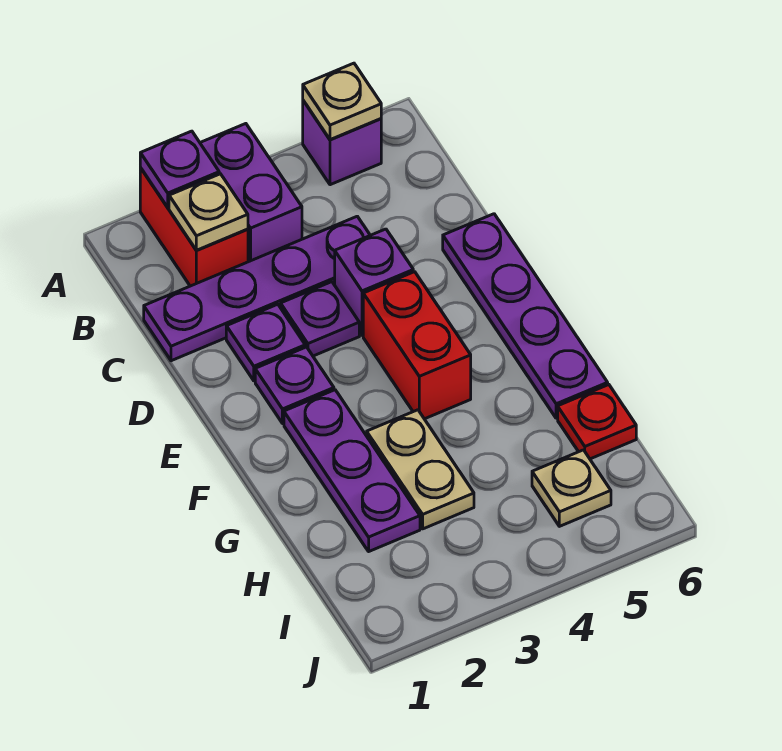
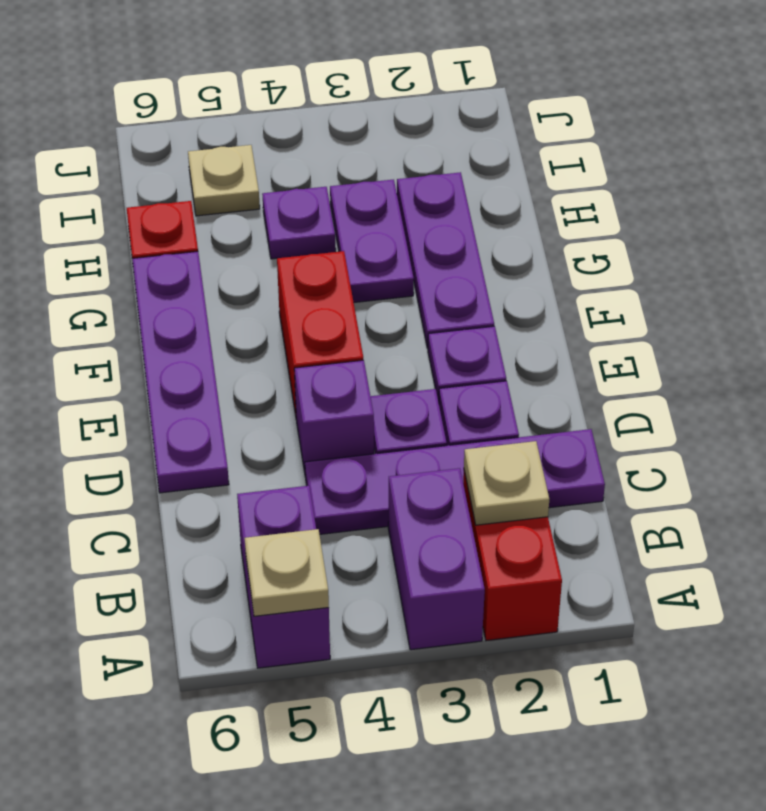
purple plate A2 level 2 -> purple plate H4 level 1
purple brick A5 level 1 -> purple brick A5:B5 level 1
tan plate G3:H3 level 1 -> purple plate G3:H3 level 1

